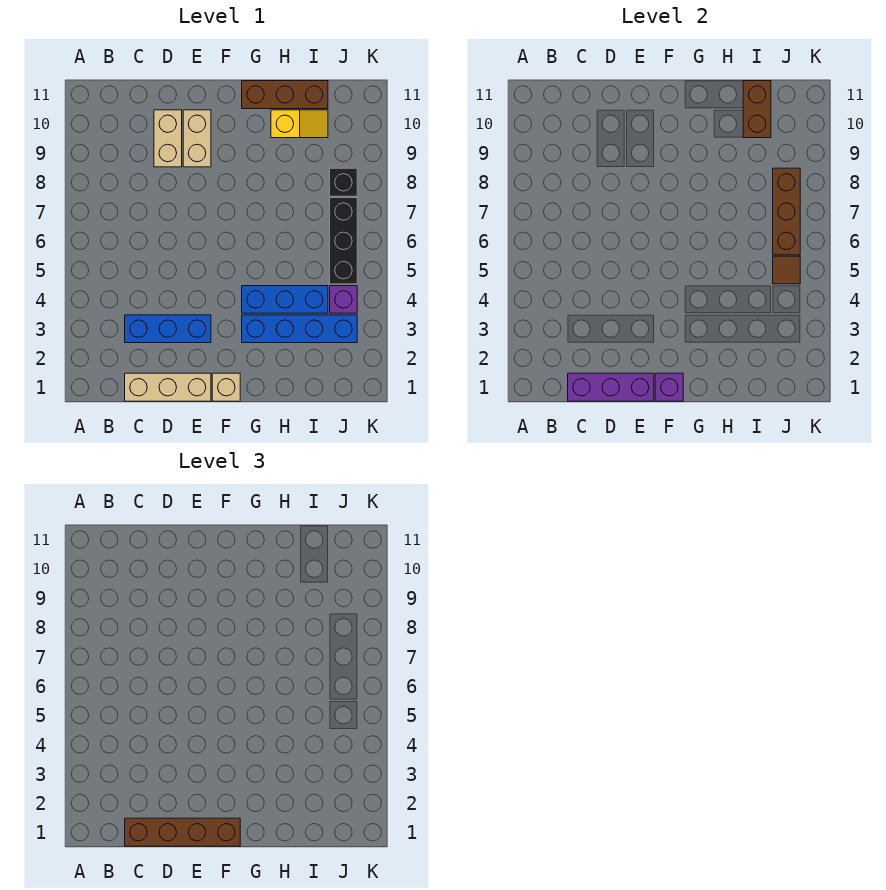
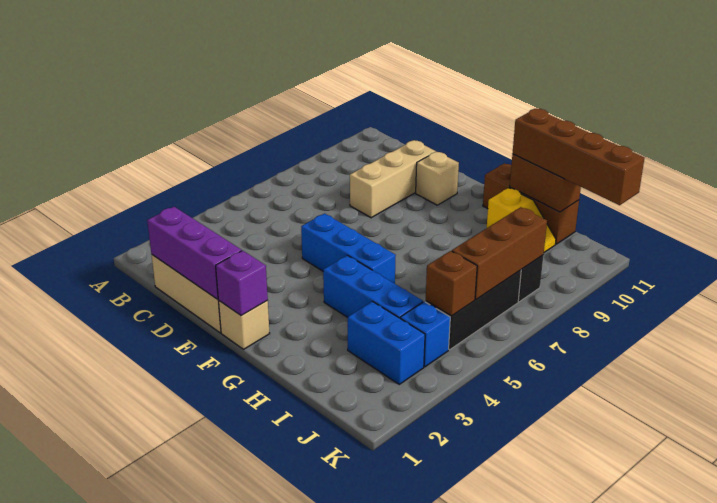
brown brick C1:F1 level 3 -> brown brick H11:K11 level 3
blue brick C3:E3 level 1 -> blue brick E5:G5 level 1
tan brick D9:D10 level 1 -> tan brick D8:D10 level 1
tan brick E9:E10 level 1 -> tan brick E10 level 1
blue brick G3:J3 level 1 -> blue brick I3:J3 level 1
brown brick I10:I11 level 2 -> brown brick H11:I11 level 2
purple brick J4 level 1 -> blue brick J4 level 1
brown tile J5 level 2 -> brown brick J5 level 2

